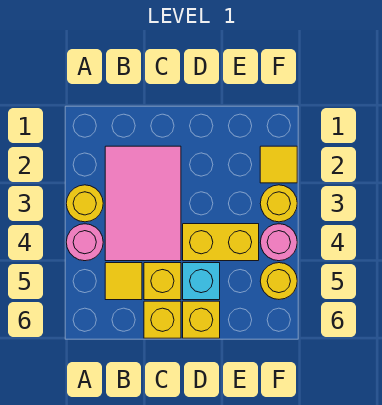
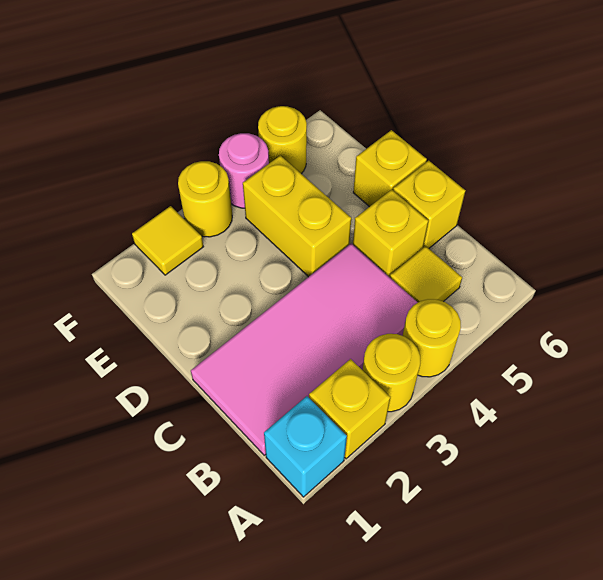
none -> yellow brick A2 level 1
pink round brick A4 level 1 -> yellow round brick A4 level 1
pink tile B2:C4 level 1 -> pink tile B1:C4 level 1
cyan brick D5 level 1 -> cyan brick A1 level 1

